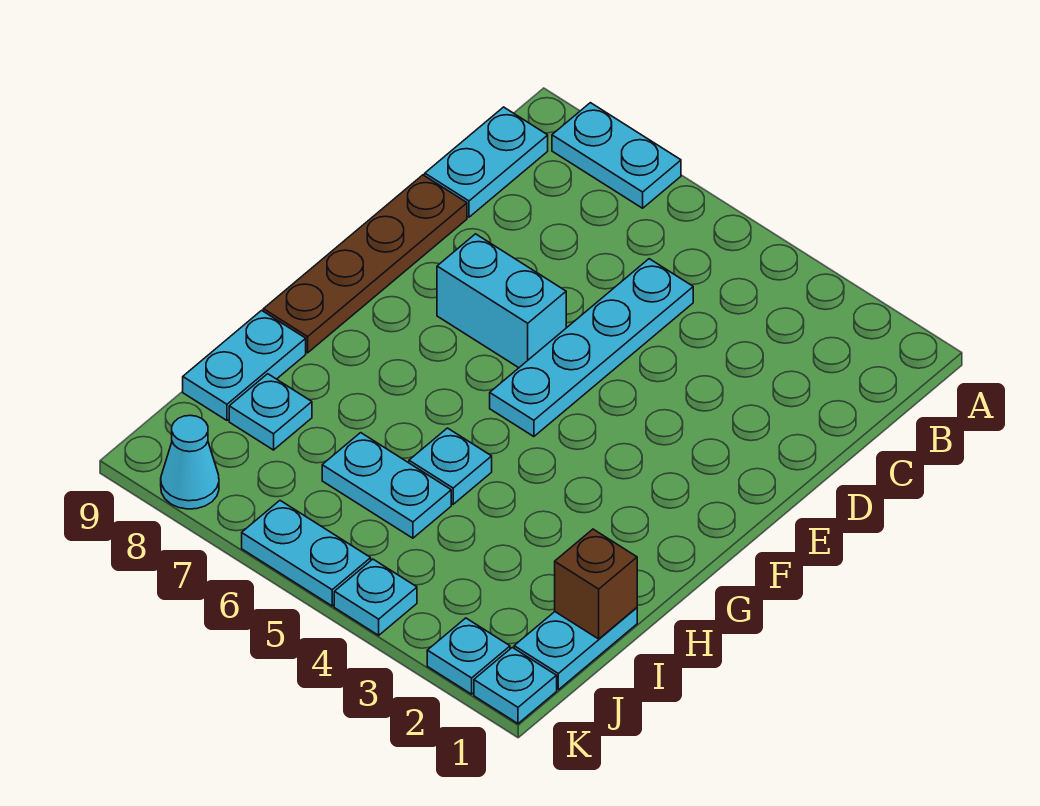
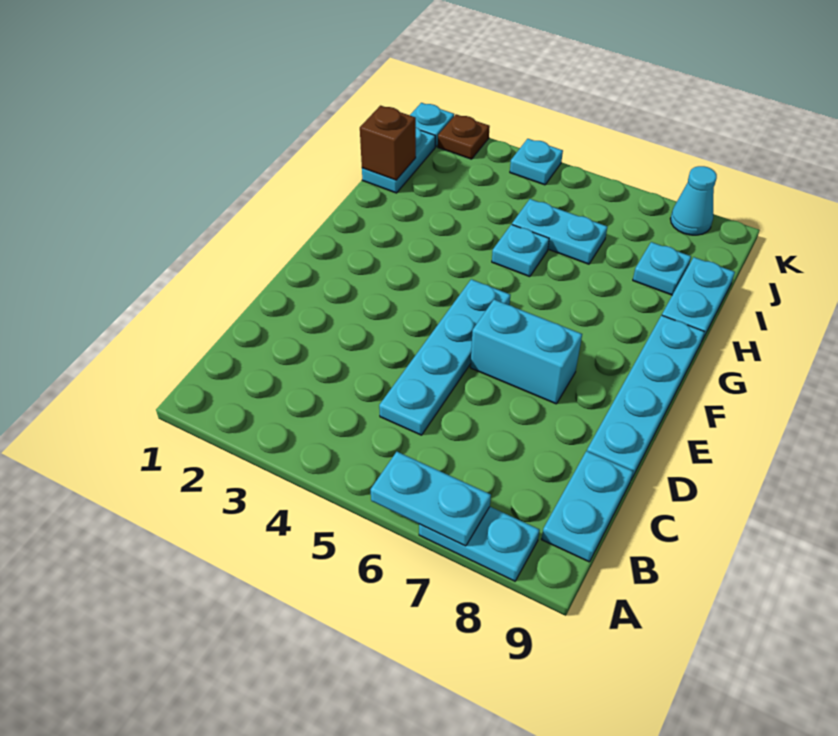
brown plate D9:G9 level 1 -> cyan plate D9:G9 level 1
cyan plate K2 level 1 -> brown plate K2 level 1
cyan plate K5:K6 level 1 -> cyan plate A6:A7 level 2

